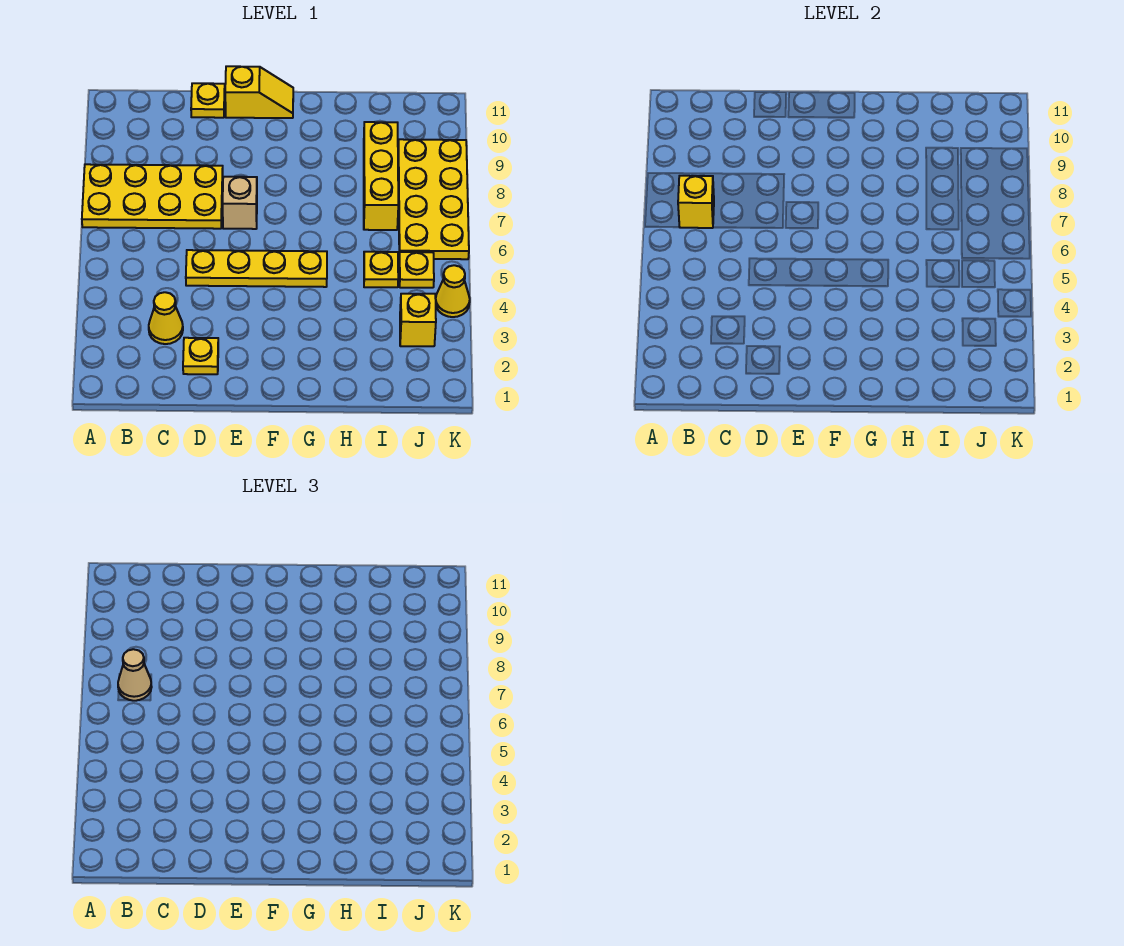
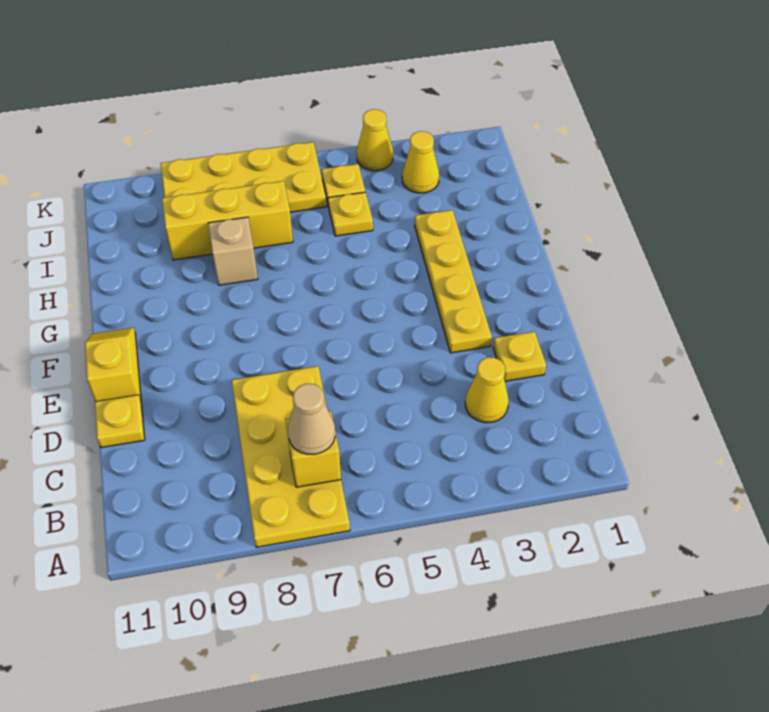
yellow plate D5:G5 level 1 -> yellow plate E3:H3 level 1
tan brick E7 level 1 -> tan brick H8 level 1
yellow brick J3 level 1 -> yellow cone J3 level 1

